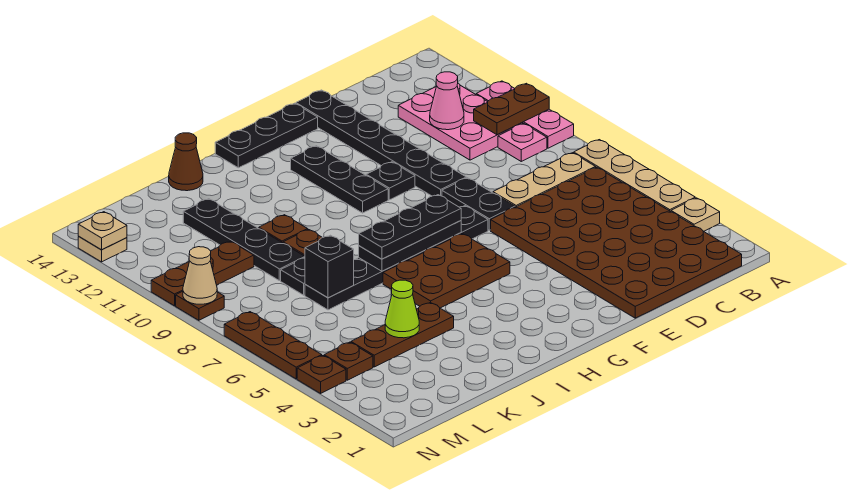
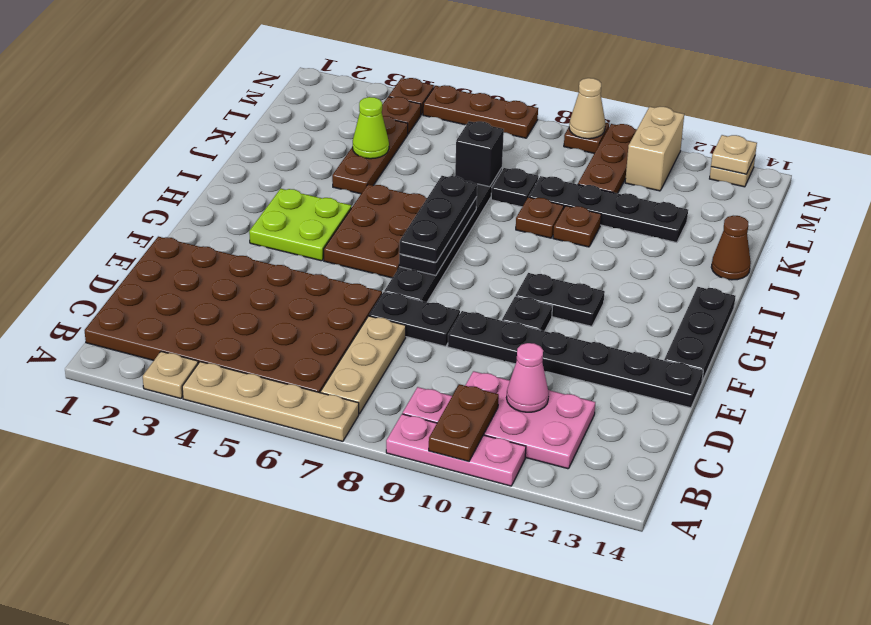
none -> lime plate G3:H4 level 1
black plate G10:G12 level 1 -> black plate G10:G11 level 1
none -> tan brick M11:N11 level 1

